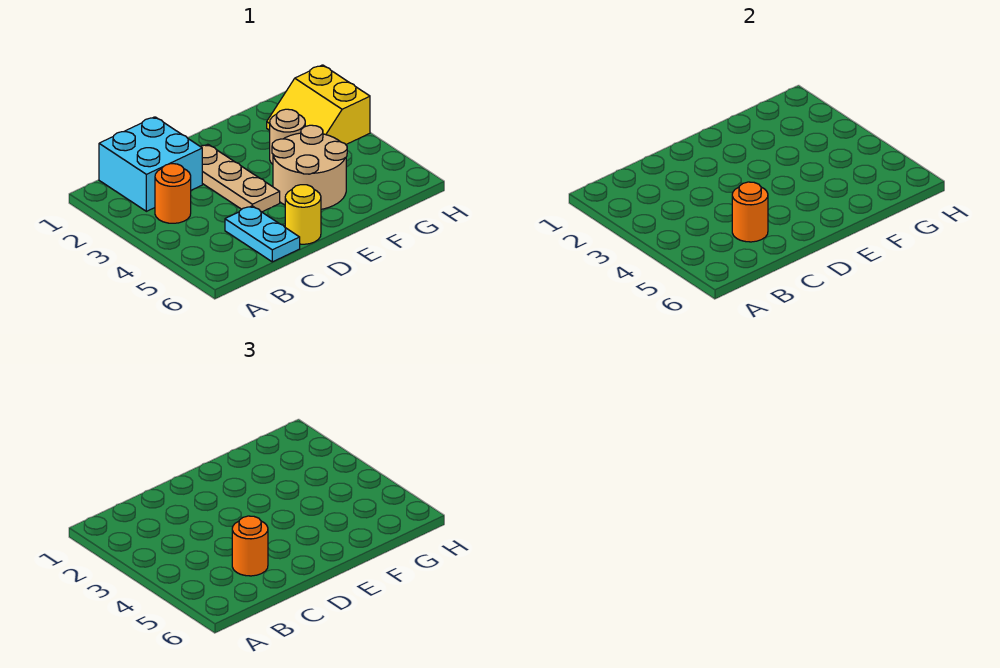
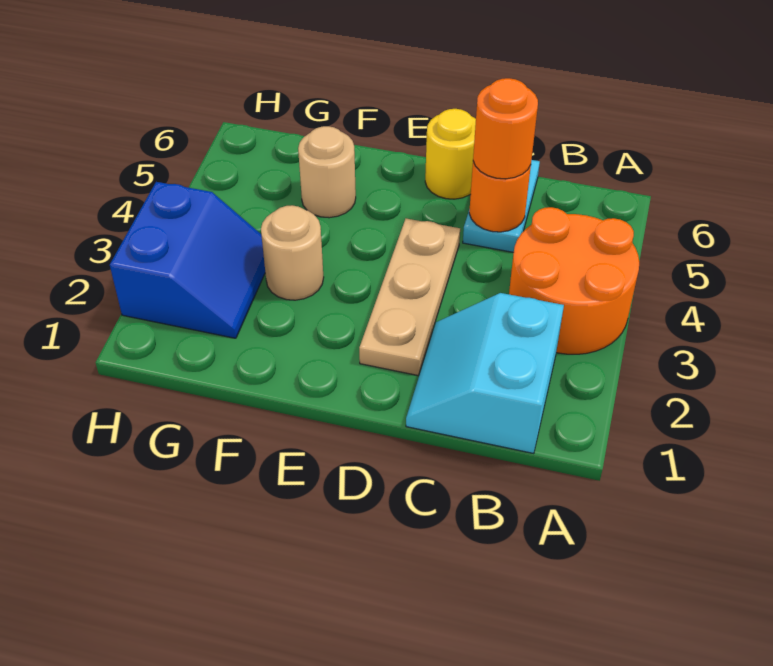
cyan brick B1:C2 level 1 -> cyan slope B1:C2 level 1 top B
orange round brick B3 level 1 -> orange round brick A3:B4 level 1
tan round brick E4:F5 level 1 -> tan round brick F5 level 1
yellow slope G2:H3 level 1 top H -> blue slope G2:H3 level 1 top H

